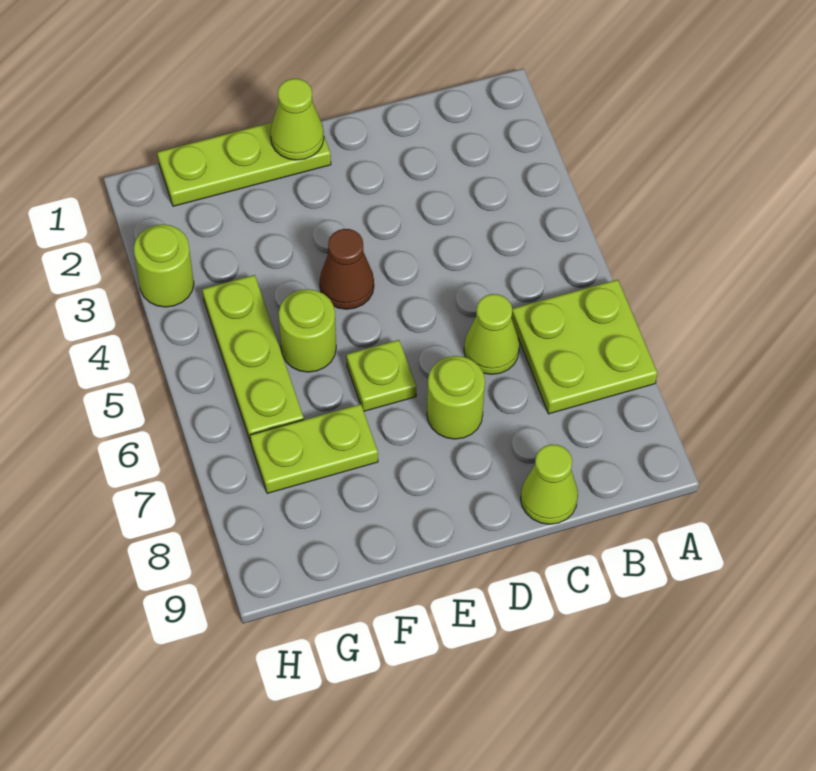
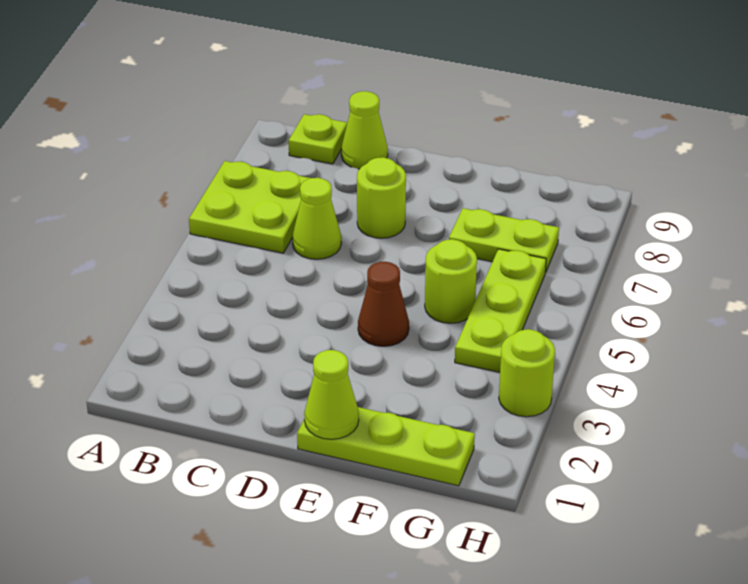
lime plate E6 level 1 -> lime plate B9 level 1

